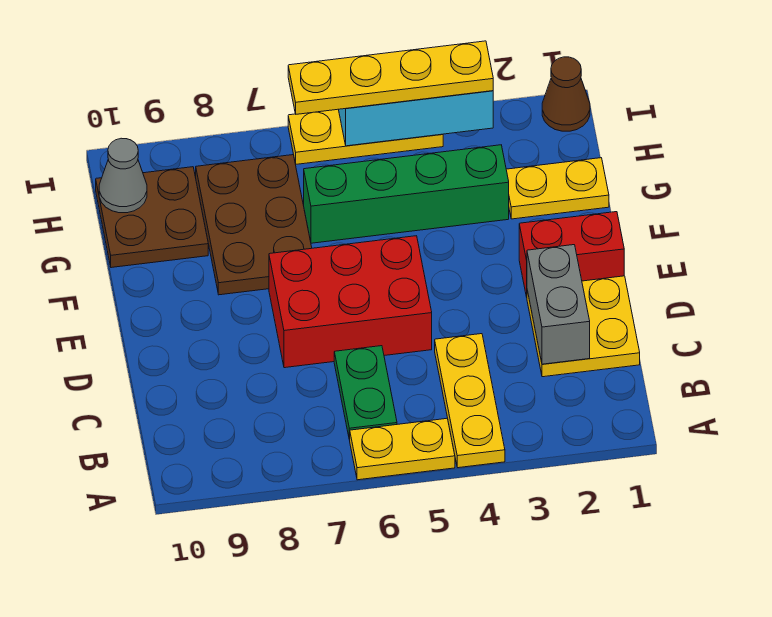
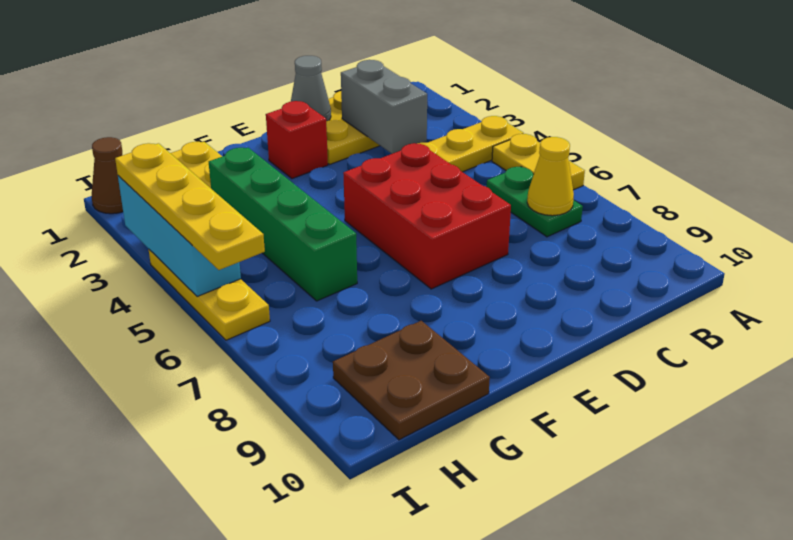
green plate B6:C6 level 1 -> green plate B6:B7 level 1
none -> yellow cone B7 level 2
grey brick C2:D2 level 2 -> grey brick C2:C3 level 2
red brick E1:E2 level 1 -> red brick E2 level 1
brown plate F7:H8 level 1 -> none
grey cone H10 level 2 -> grey cone D1 level 2

